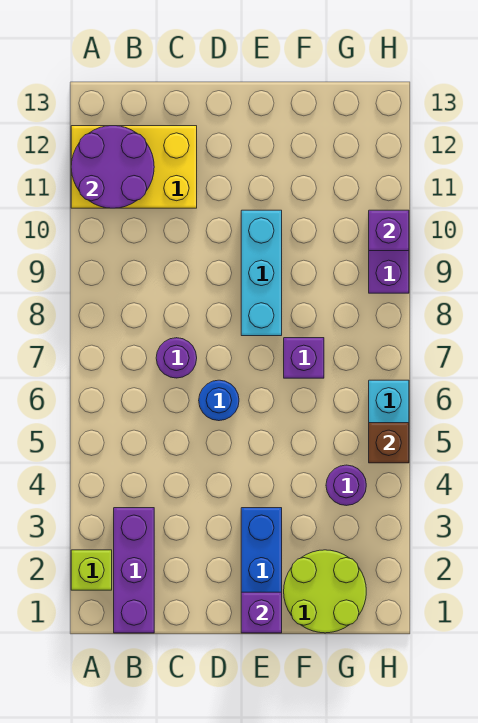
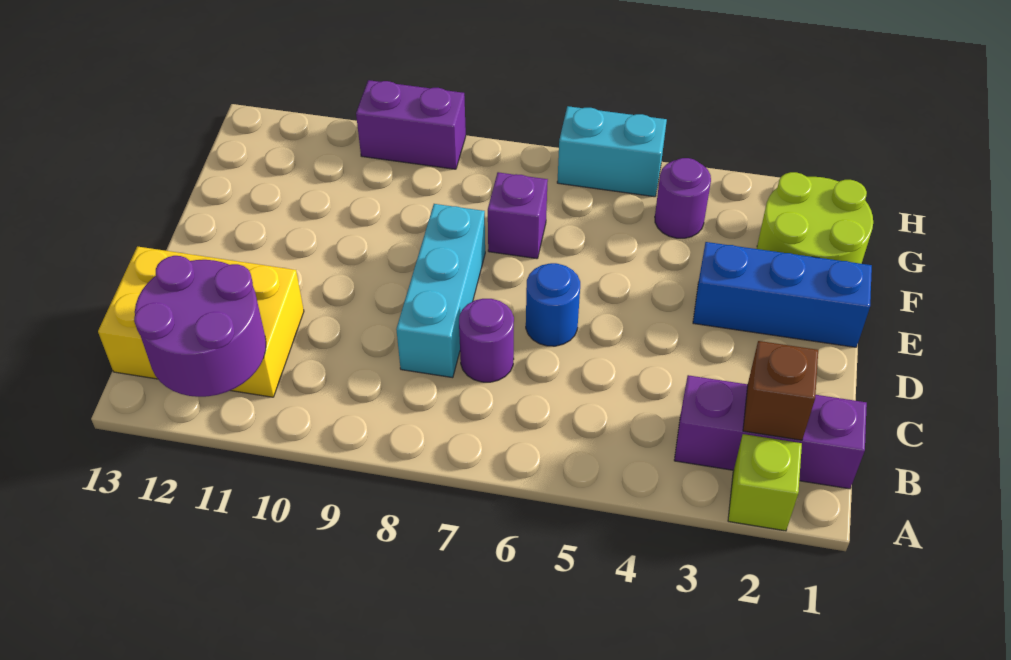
yellow brick A11:C12 level 1 -> yellow brick B11:C13 level 1
purple brick E1 level 2 -> none
cyan brick E8:E10 level 1 -> cyan brick C8:E8 level 1
brown brick H5 level 2 -> brown brick B2 level 2
purple brick H10 level 2 -> none

